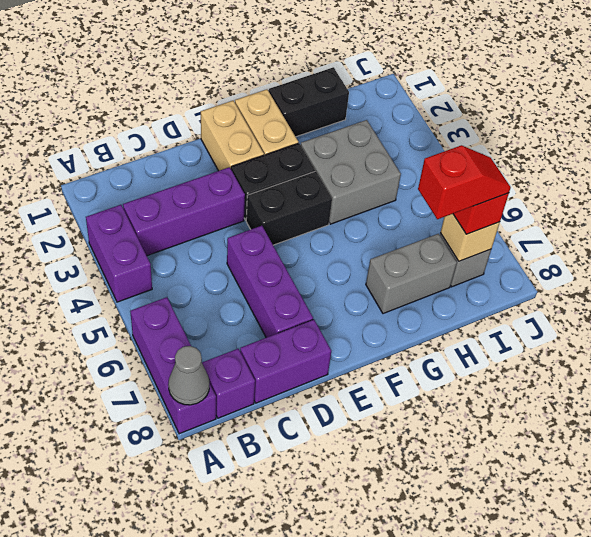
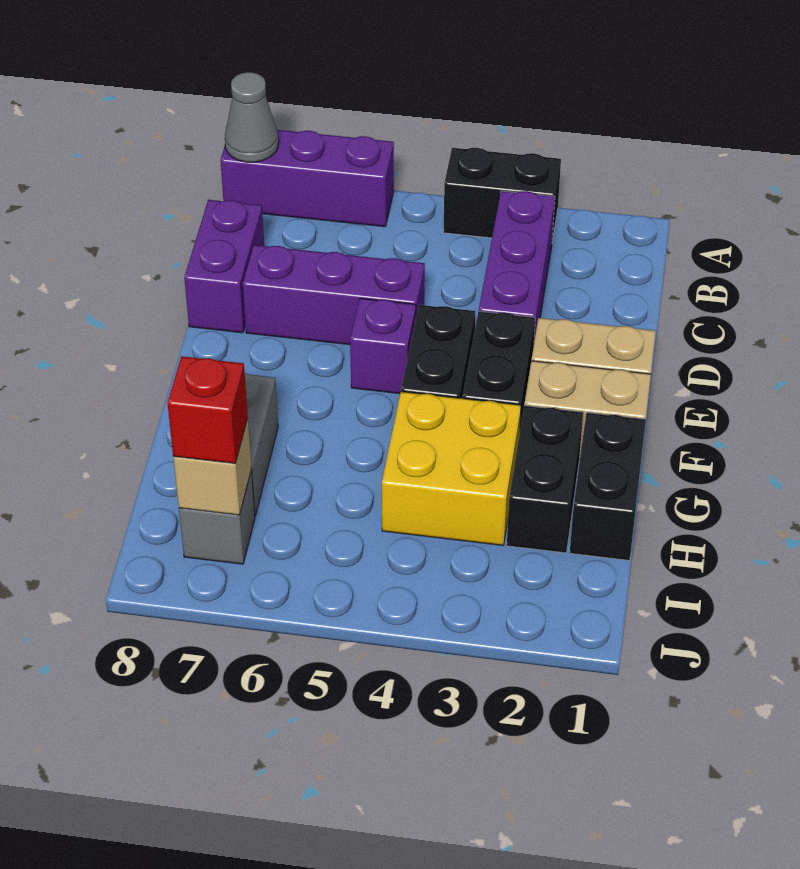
purple brick A3:A4 level 1 -> black brick A3:A4 level 1
purple brick B8 level 1 -> purple brick E5 level 1
none -> black brick G2:H2 level 1
grey brick G3:H4 level 1 -> yellow brick G3:H4 level 1
red slope H7:I7 level 4 top H -> none

